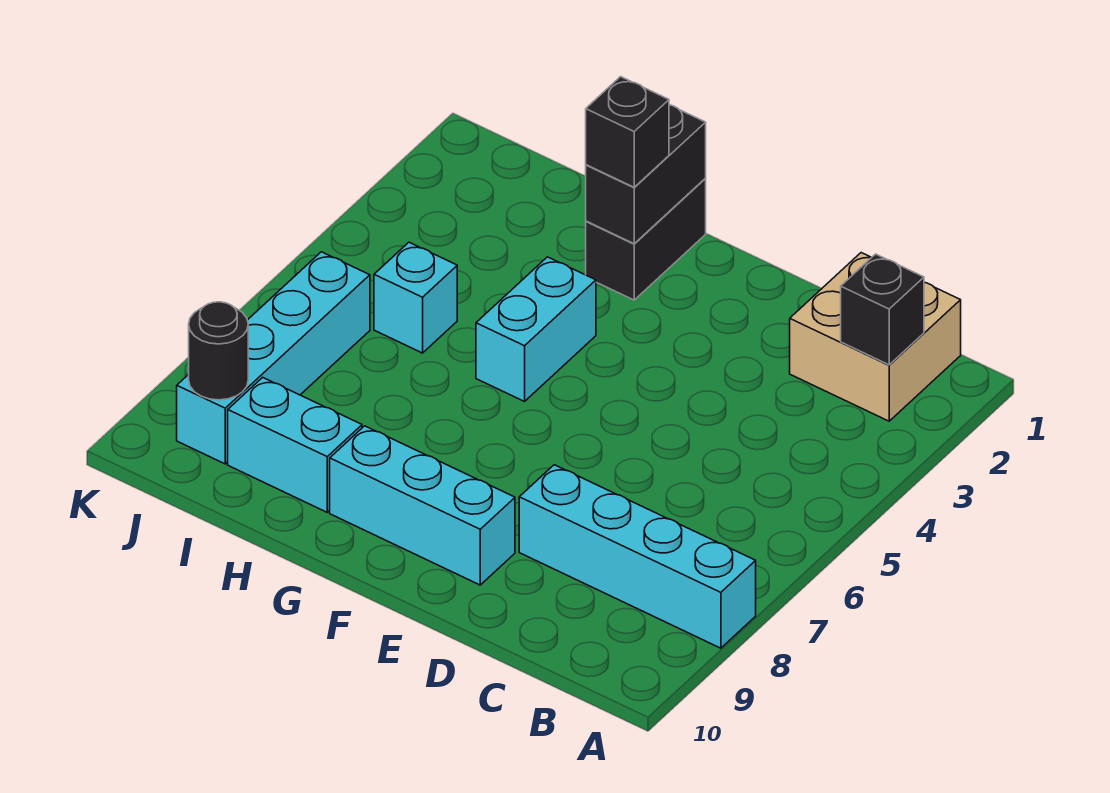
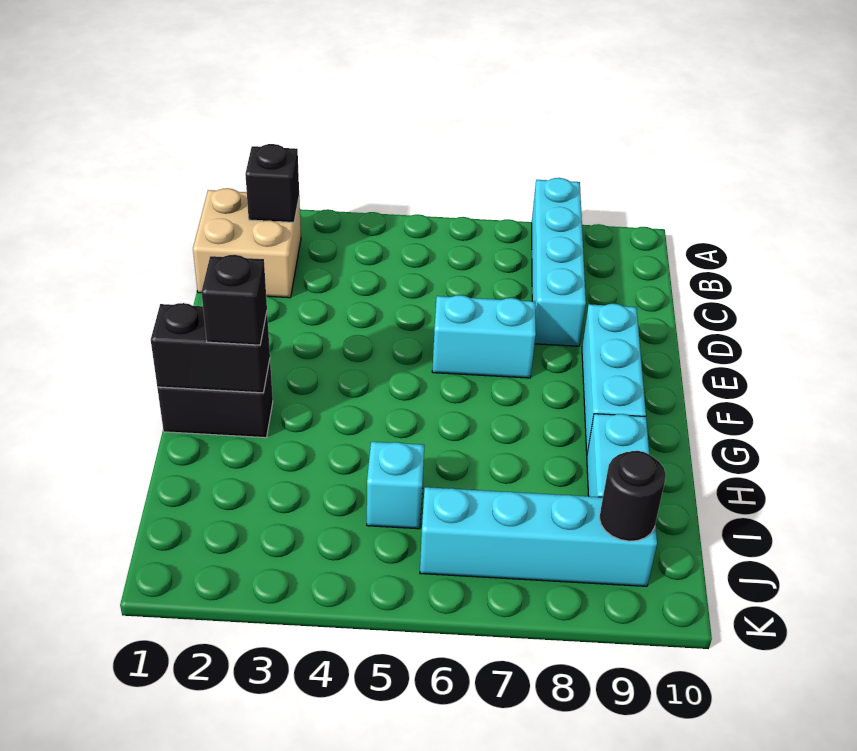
cyan brick G4:G5 level 1 -> cyan brick E6:E7 level 1

